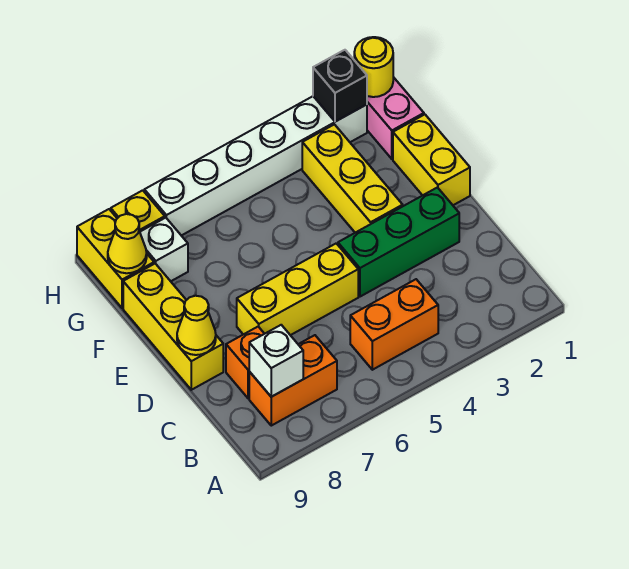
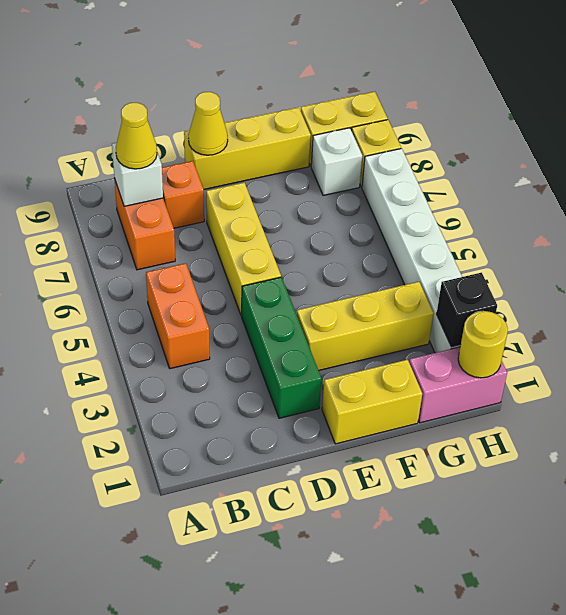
yellow cone G9 level 2 -> yellow cone B8 level 3

